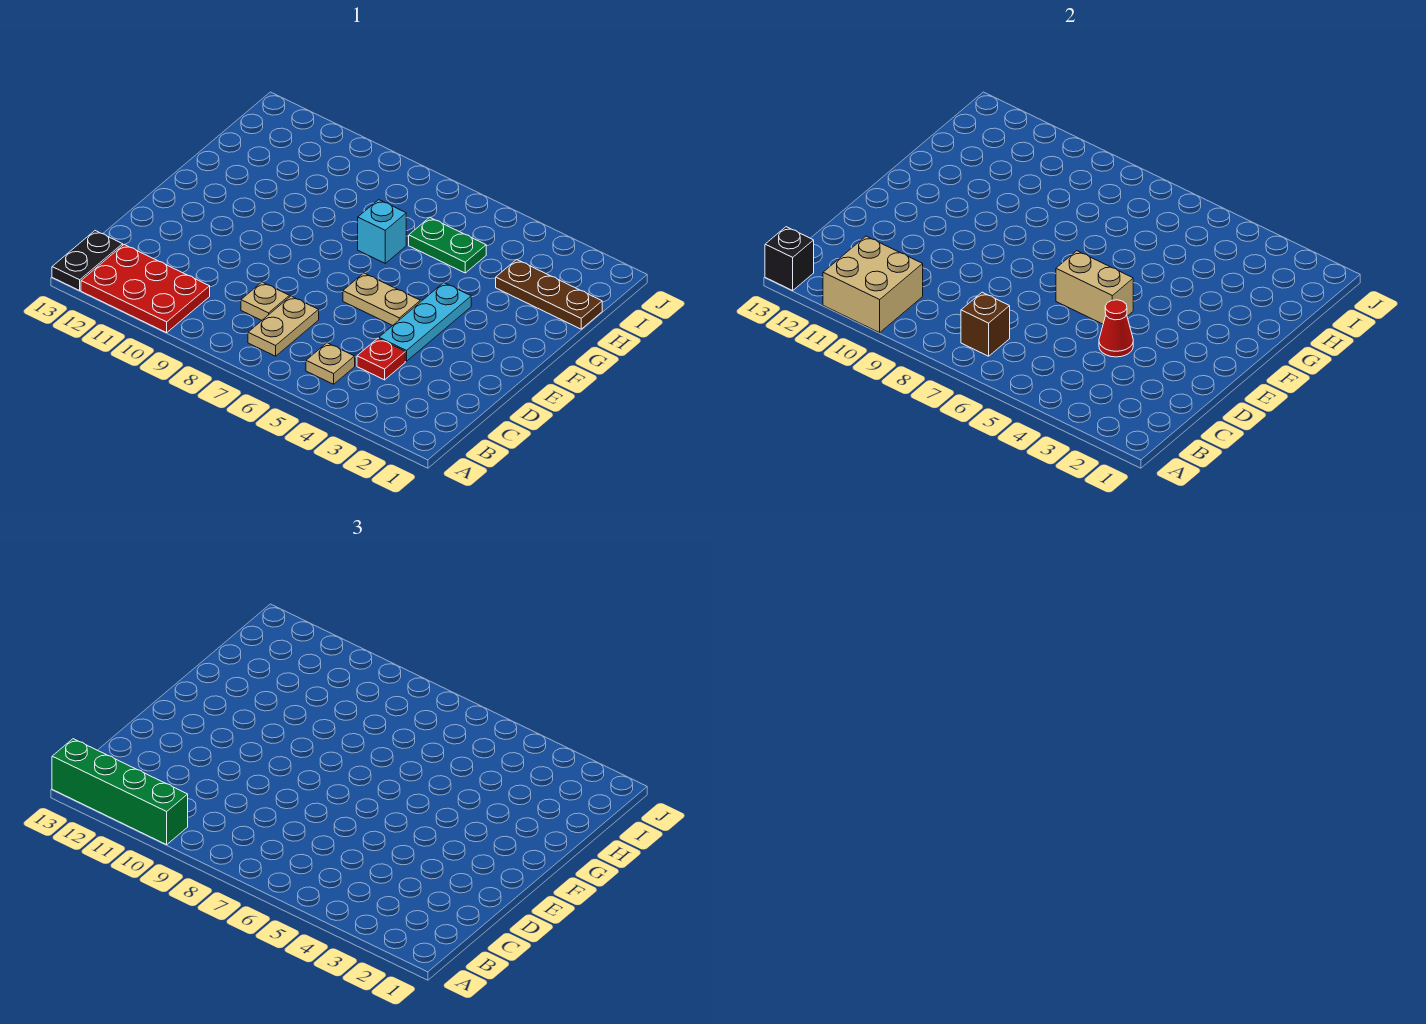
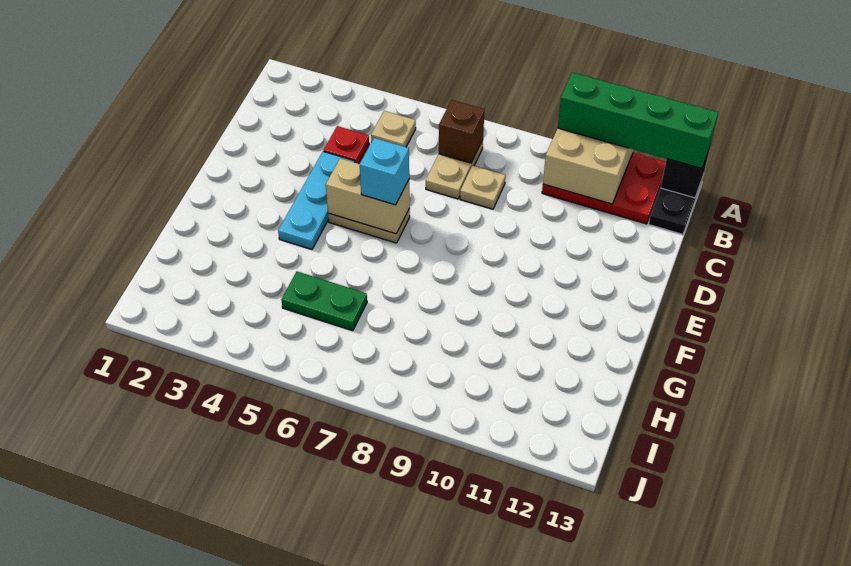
red cone D4 level 2 -> none
cyan brick G7 level 1 -> cyan brick E6 level 3
brown plate H1:H3 level 1 -> none

